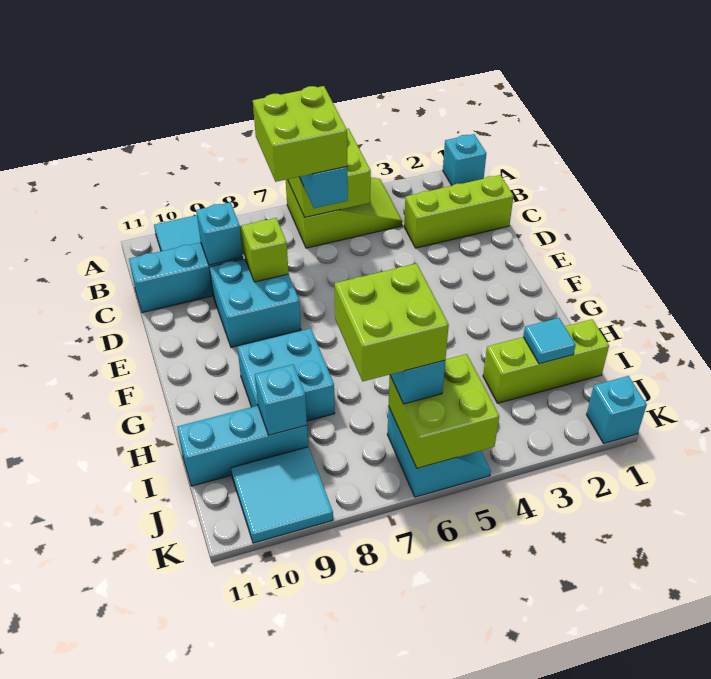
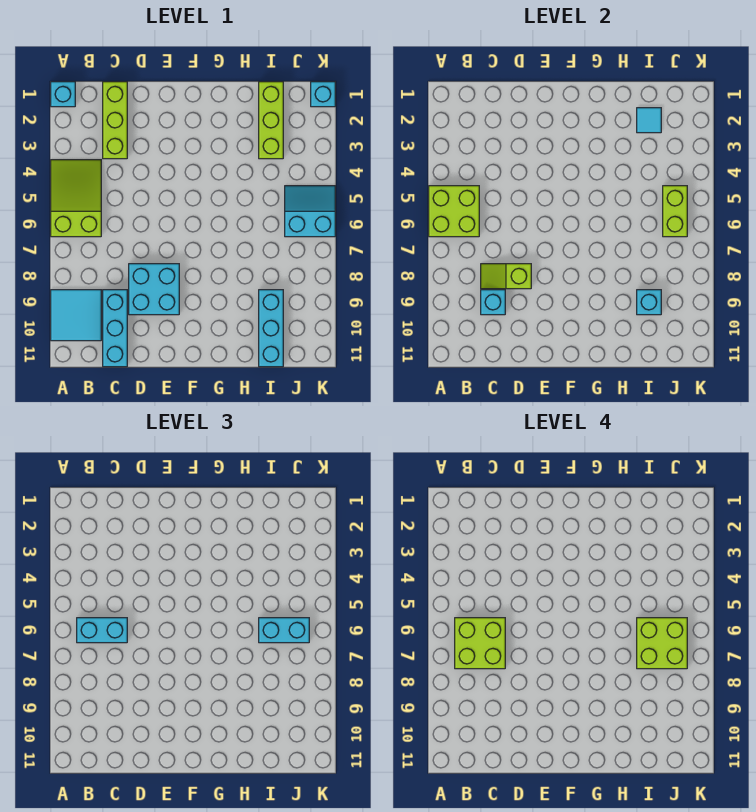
cyan brick G8:H9 level 1 -> none
lime brick J5:K6 level 2 -> lime brick J5:J6 level 2
cyan tile J9:K10 level 1 -> none

